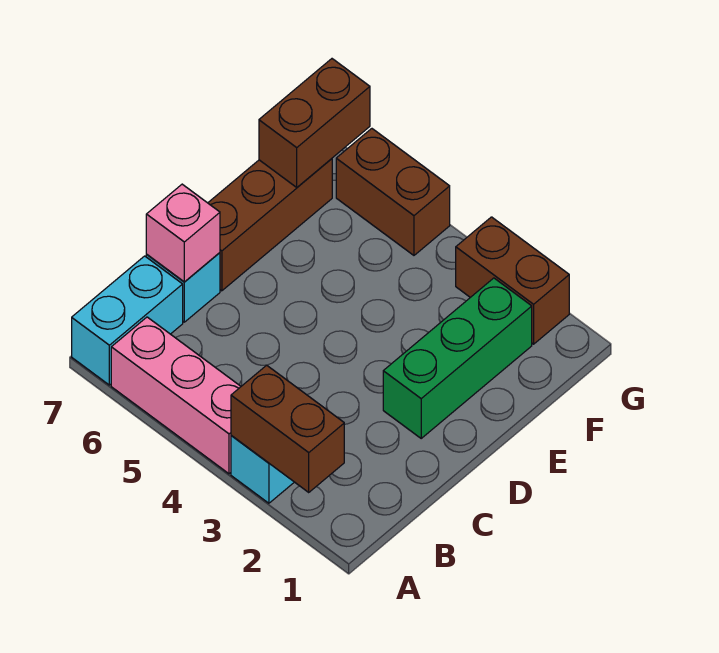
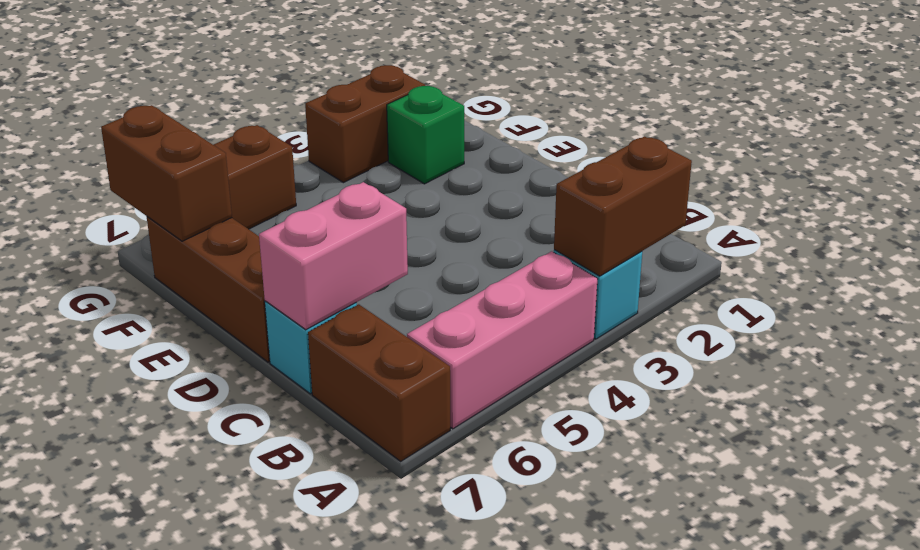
cyan brick A7:B7 level 1 -> brown brick A7:B7 level 1
pink brick C7 level 2 -> pink brick C6:C7 level 2
green brick D2:F2 level 1 -> green brick F2 level 1

